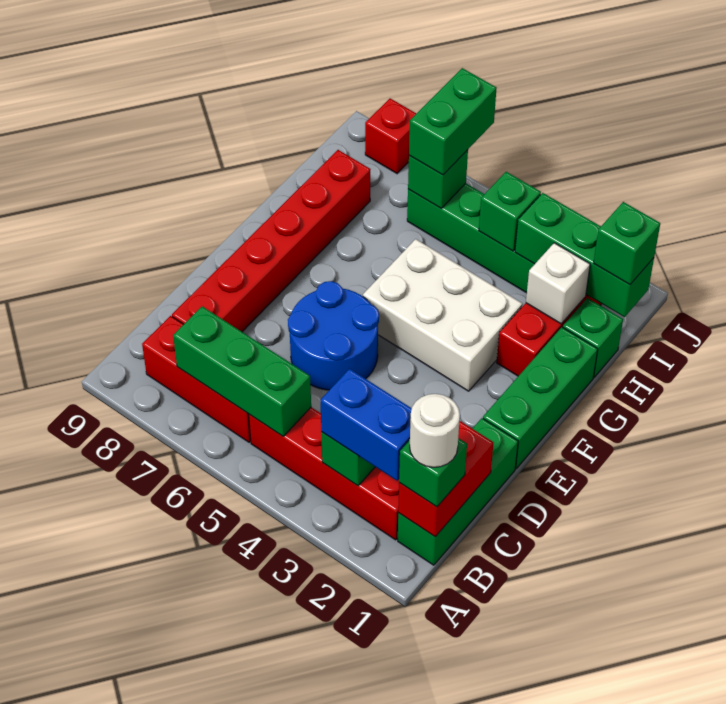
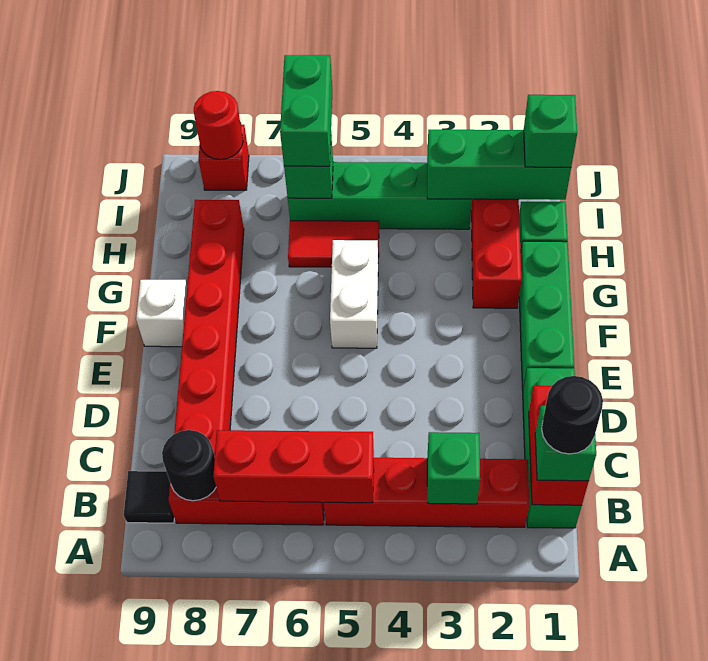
white round brick B1 level 4 -> black round brick B1 level 4
blue brick B2:B3 level 3 -> none
green brick B5:B7 level 2 -> red brick B5:B7 level 2
none -> black round brick B8 level 2
none -> black tile B9 level 1
blue round brick D5:E6 level 1 -> none
white brick F3:G5 level 1 -> white brick F5:G5 level 1
white brick H2 level 2 -> white brick F9 level 1
none -> red tile H5:H6 level 1
green brick I4 level 2 -> none
none -> red round brick J8 level 2

